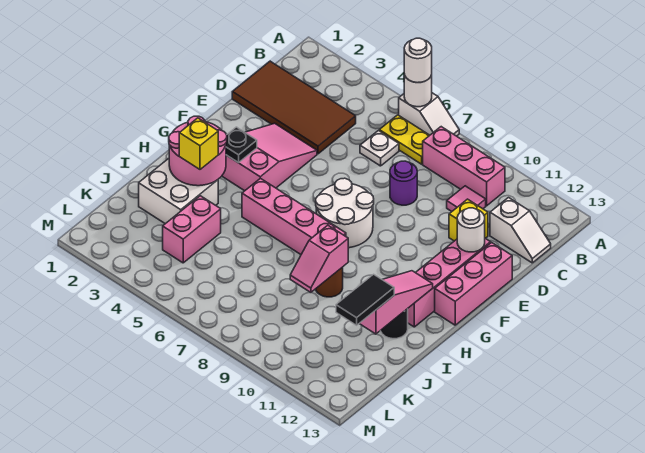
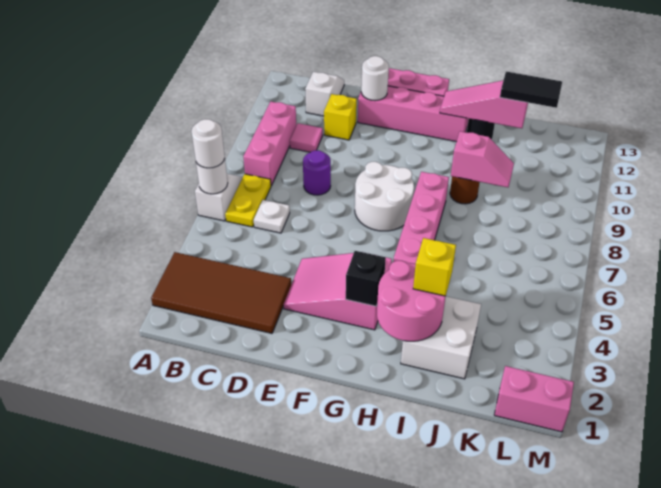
brown tile C1:D4 level 1 -> brown tile A2:D3 level 1
black plate G3 level 2 -> black brick G3 level 2
pink brick J4:K4 level 1 -> pink brick L1:M1 level 1

